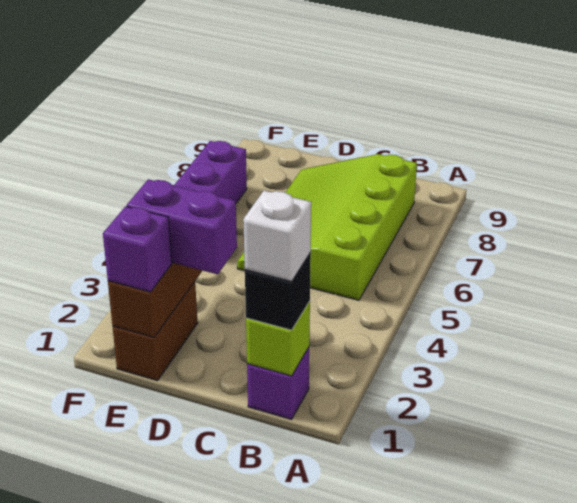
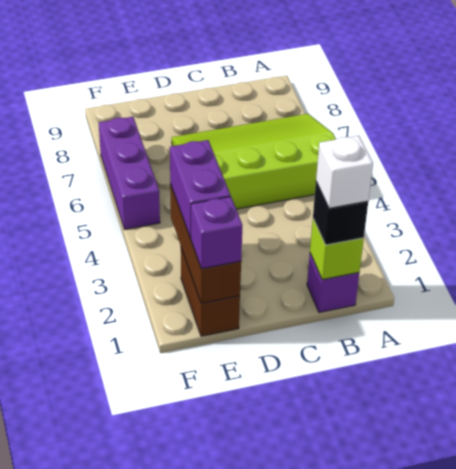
lime slope B5:D8 level 1 top B -> lime slope A5:D7 level 1 top 5
purple brick D2:E2 level 3 -> purple brick E2:E3 level 3

